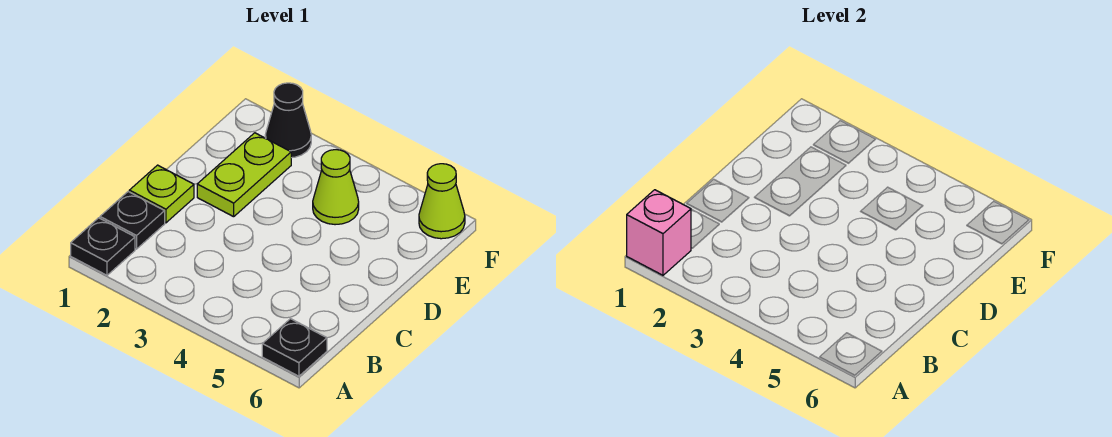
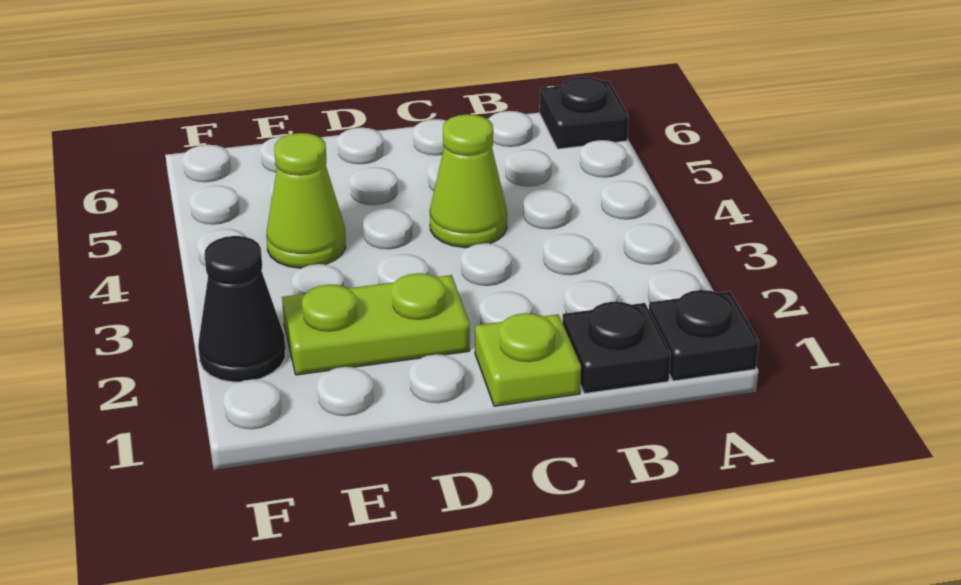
pink brick A1 level 2 -> none
lime cone F6 level 1 -> lime cone C4 level 1

